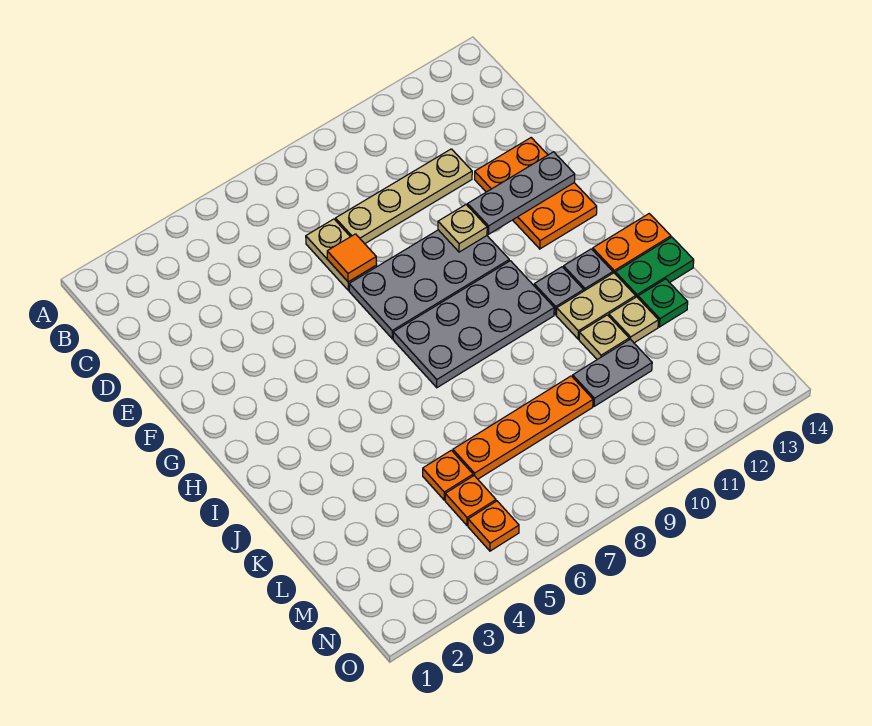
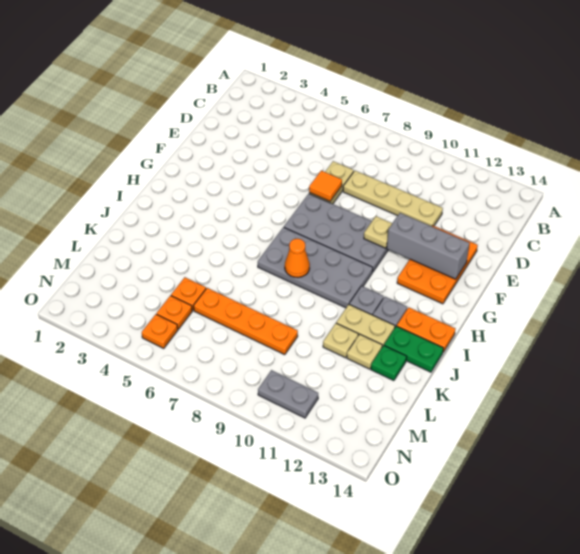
grey plate F11:F13 level 2 -> grey brick F11:F13 level 2
none -> orange cone I8 level 2
grey plate L10:L11 level 1 -> grey plate N10:N11 level 1

